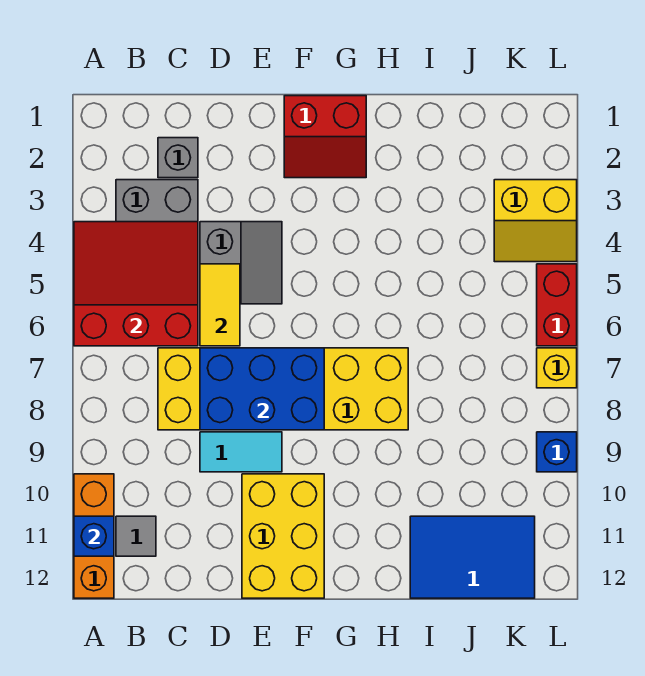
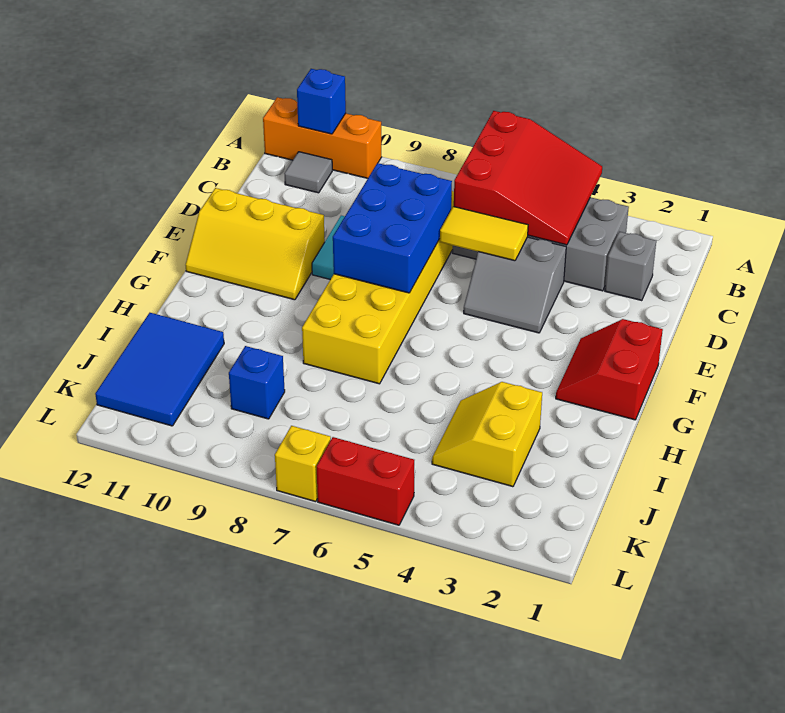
yellow brick E10:F12 level 1 -> yellow slope E10:F12 level 1 top E
yellow slope K3:L4 level 1 top 3 -> yellow slope I3:J4 level 1 top 3
blue brick L9 level 1 -> blue brick J9 level 1

